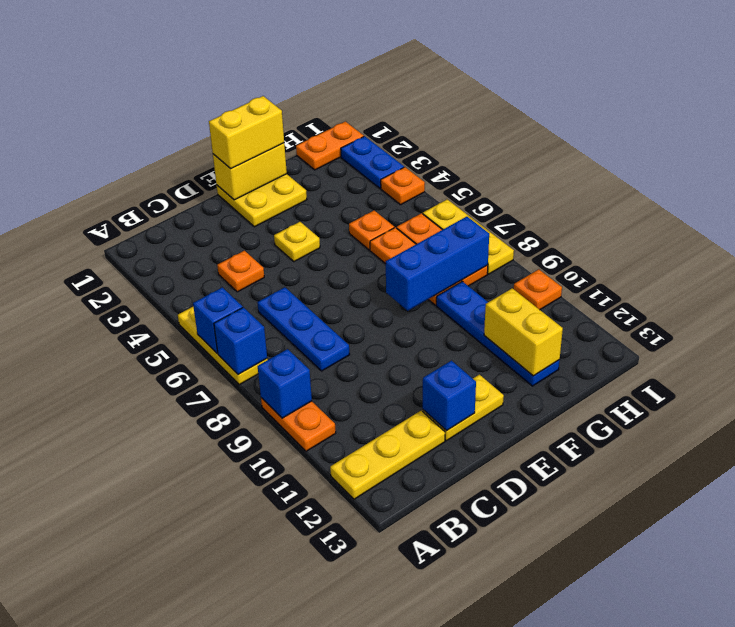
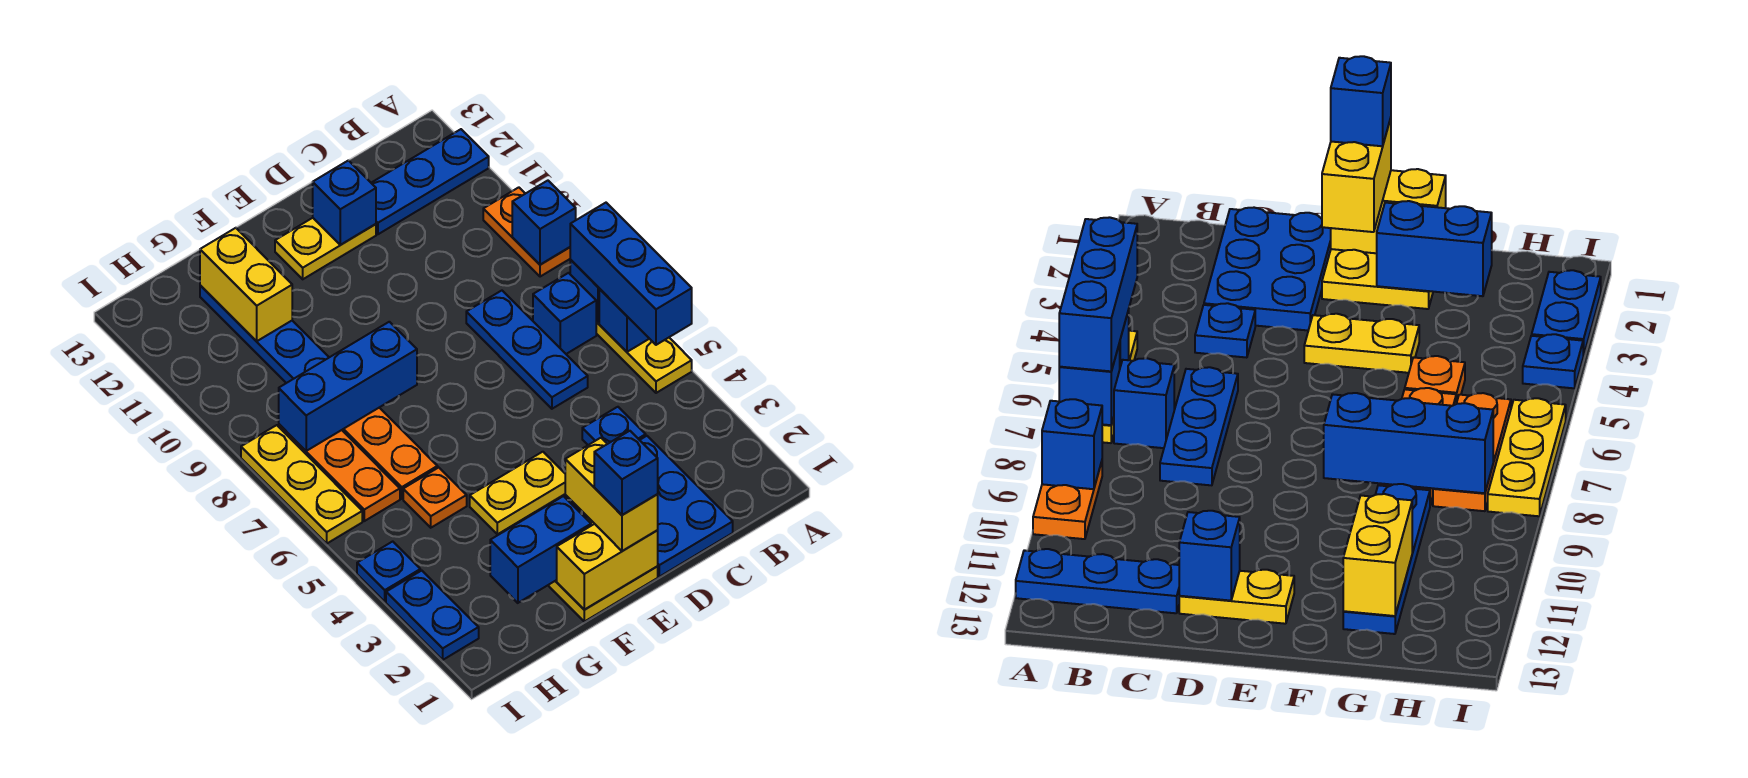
none -> blue brick A5:A7 level 3
yellow plate A12:C12 level 1 -> blue plate A12:C12 level 1
none -> blue brick B7 level 1
none -> blue plate C1:D3 level 1
orange plate C4 level 1 -> blue plate C4 level 1
yellow brick E1:F1 level 3 -> yellow brick E1:E2 level 3
none -> blue brick E1 level 4
yellow plate E4 level 1 -> yellow plate E4:F4 level 1
none -> blue brick F2:G2 level 2
orange plate H1:I1 level 1 -> none
orange plate I4 level 1 -> blue plate I4 level 1
orange plate I10 level 1 -> none

